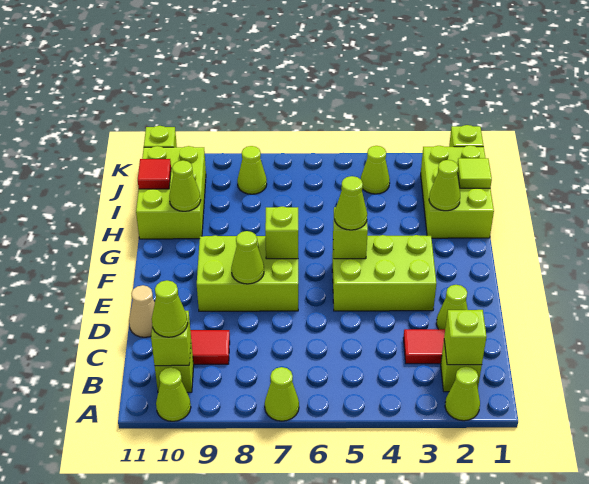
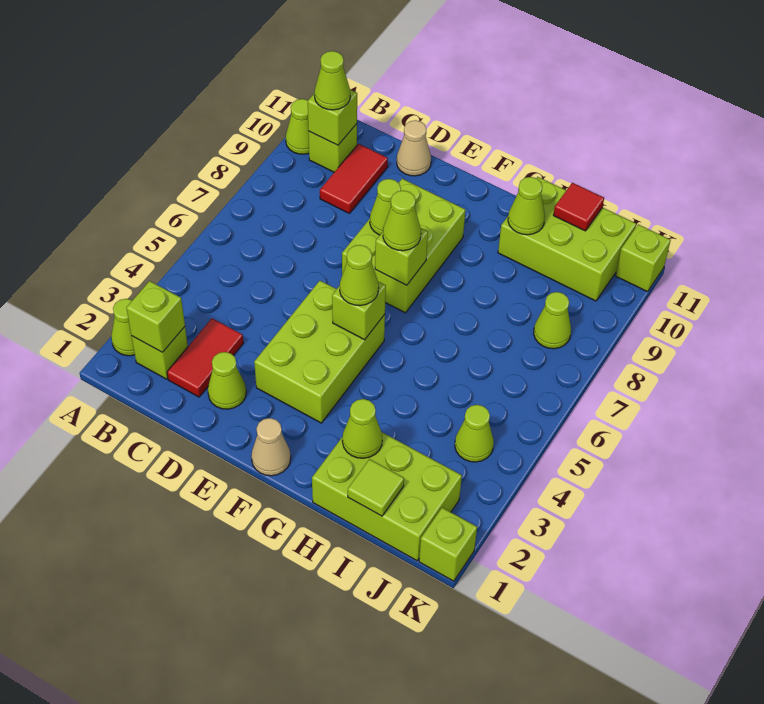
lime cone A7 level 1 -> lime cone F7 level 3
none -> tan cone F1 level 1

